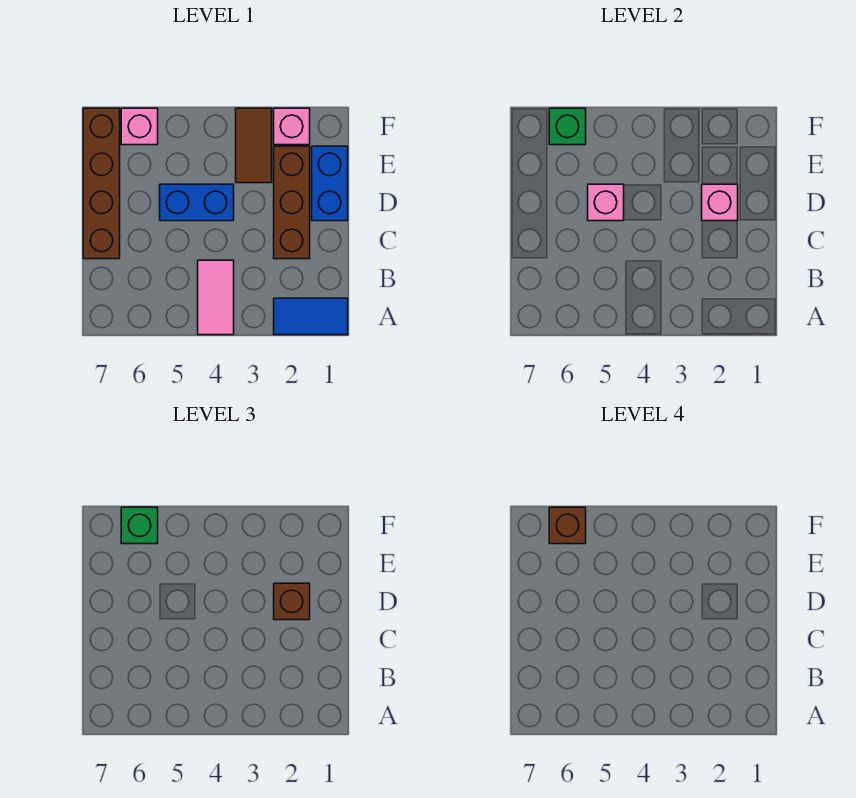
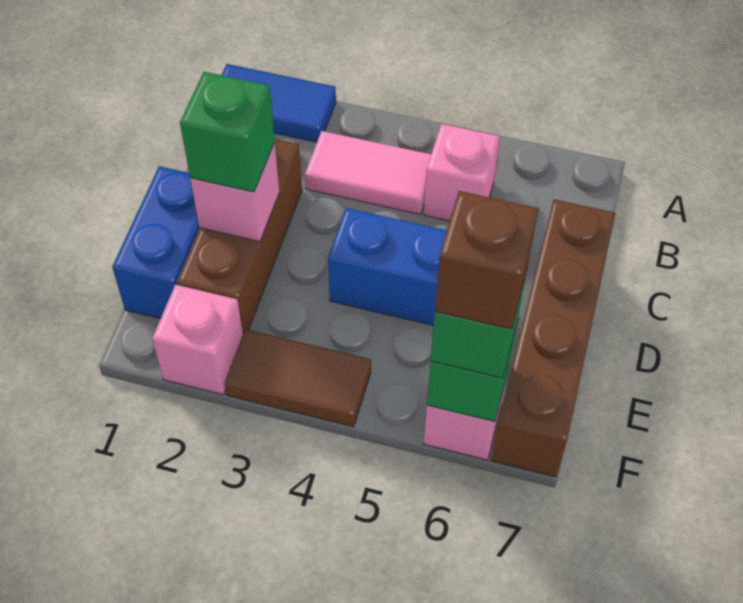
pink tile A4:B4 level 1 -> pink tile B3:B4 level 1
brown brick D2 level 3 -> green brick D2 level 3
pink brick D5 level 2 -> pink brick B5 level 1
brown tile E3:F3 level 1 -> brown tile F3:F4 level 1

